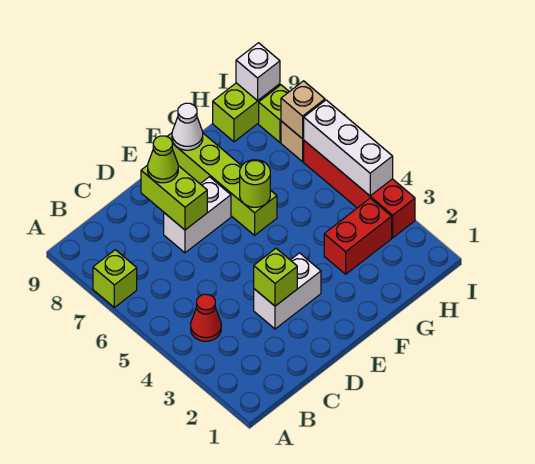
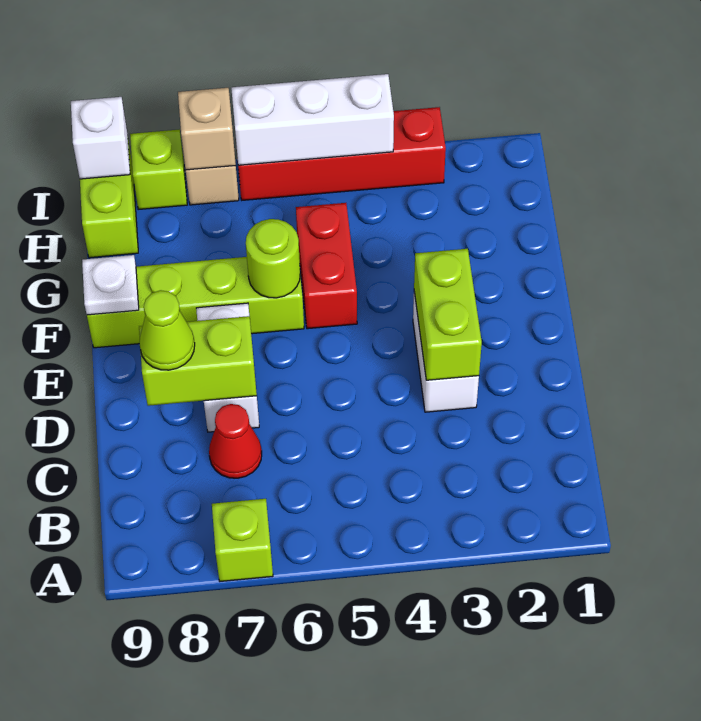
red cone B4 level 1 -> red cone C7 level 1
lime brick D3 level 2 -> lime brick D3:E3 level 2
white cone F9 level 2 -> white plate F9 level 2
red brick G3:H3 level 1 -> red brick F5:G5 level 1

